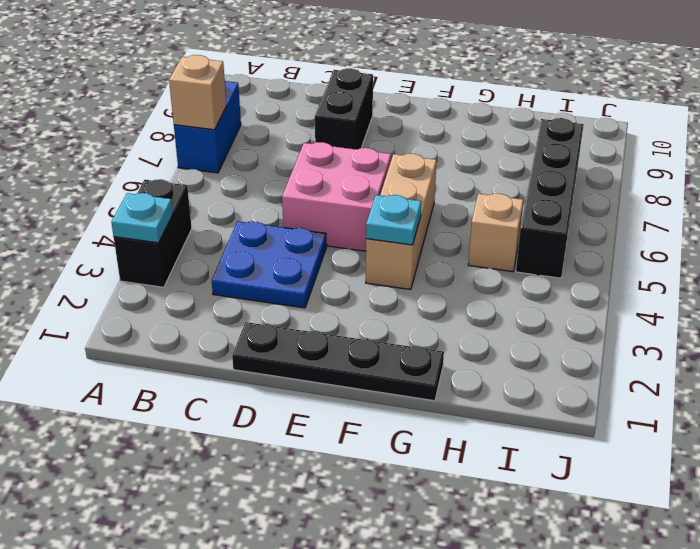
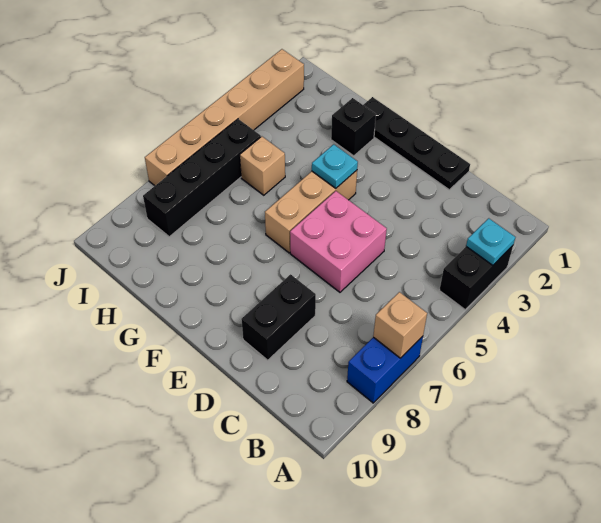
blue plate C3:D4 level 1 -> none
none -> black brick G2 level 1
none -> tan brick J2:J7 level 1

